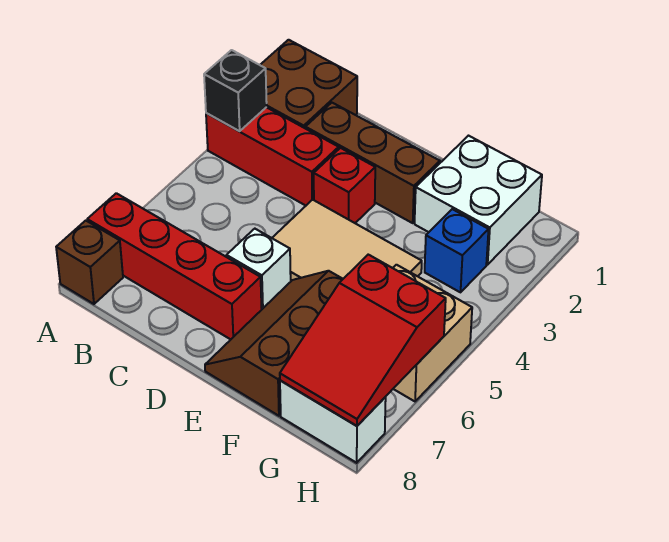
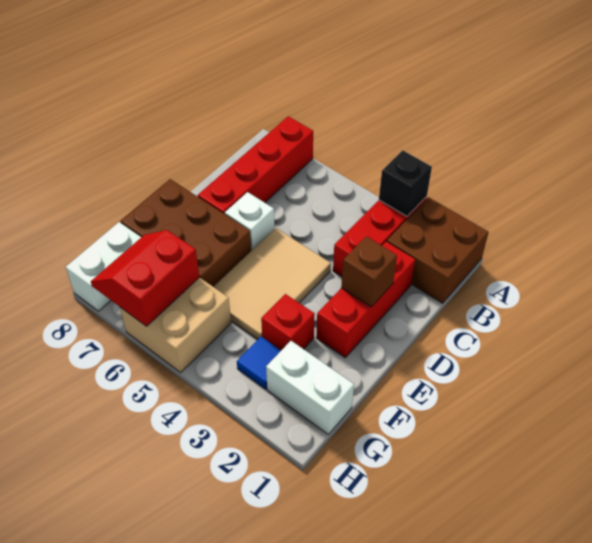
brown brick A8 level 1 -> brown brick D2 level 2
brown brick C2:E2 level 1 -> red brick C2:E2 level 1
red brick D3 level 1 -> red brick F3 level 1
brown slope E6:F8 level 1 top F -> brown brick E6:F8 level 1
white brick F1:G2 level 1 -> white brick G1:G2 level 1
blue brick G3 level 1 -> blue tile G3 level 1
red slope G6:H8 level 2 top 6 -> red slope G6:H7 level 2 top 6

